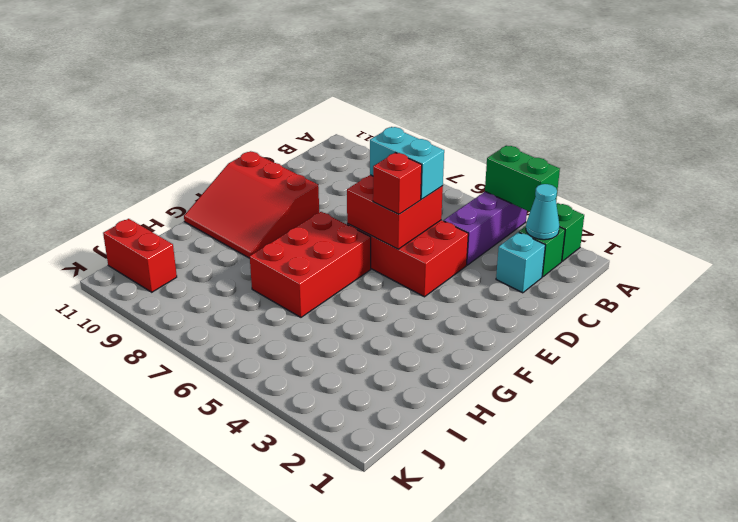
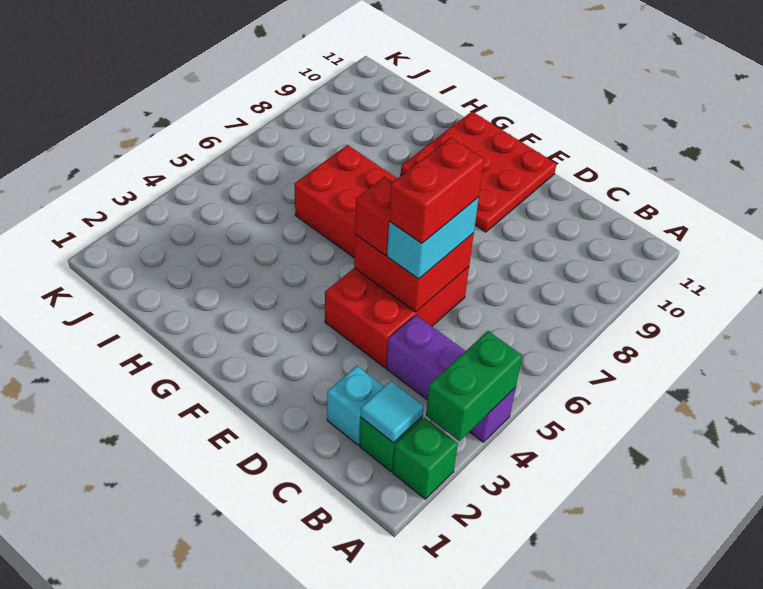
cyan cone B2 level 2 -> cyan tile B2 level 2
red slope E9:G11 level 1 top E -> red plate E9:G11 level 1
red brick J10:J11 level 1 -> red brick D5:D6 level 4

